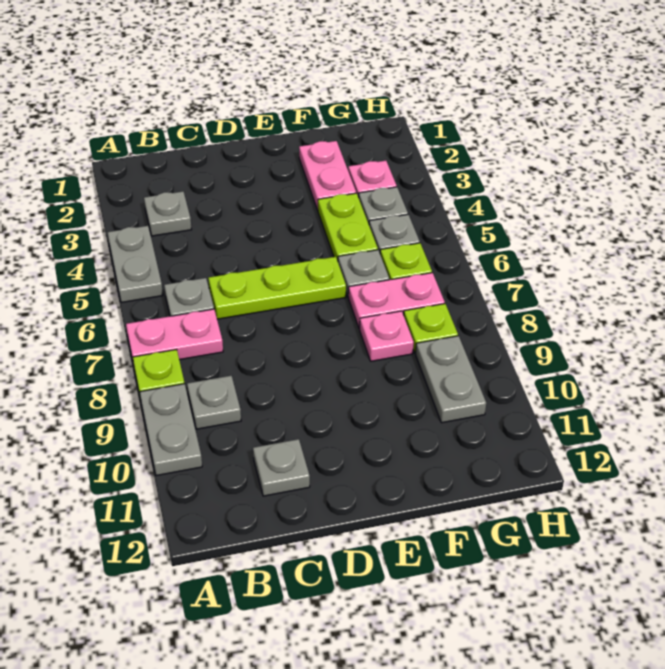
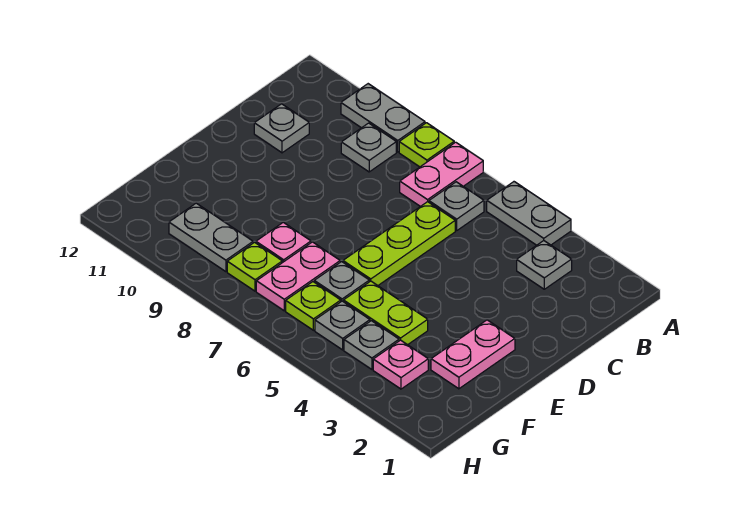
pink plate F2:F3 level 1 -> pink plate E2:F2 level 1

